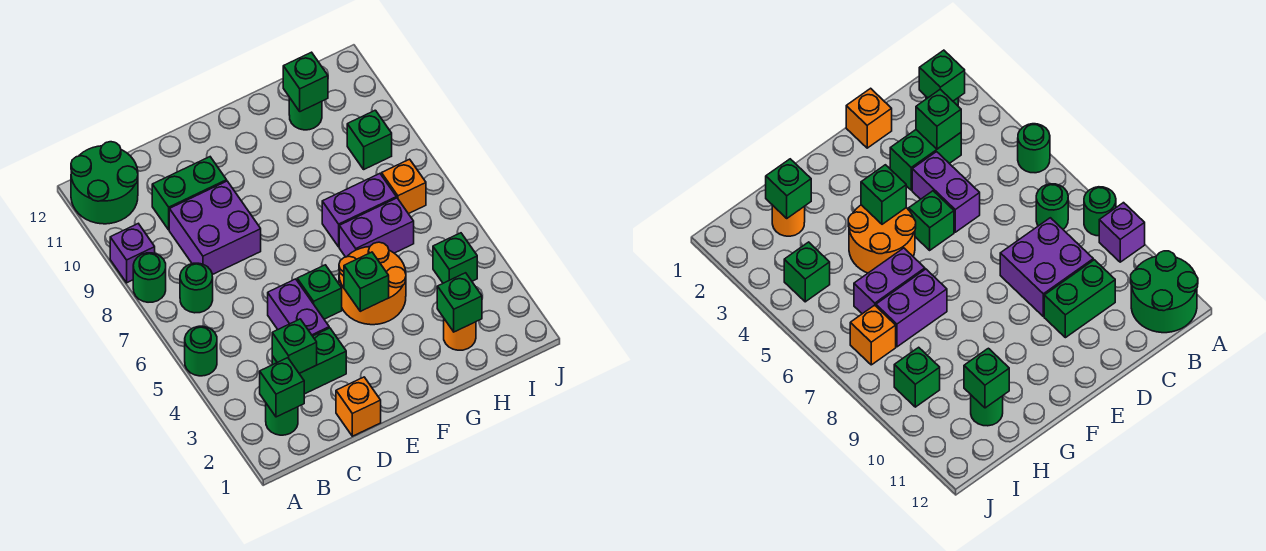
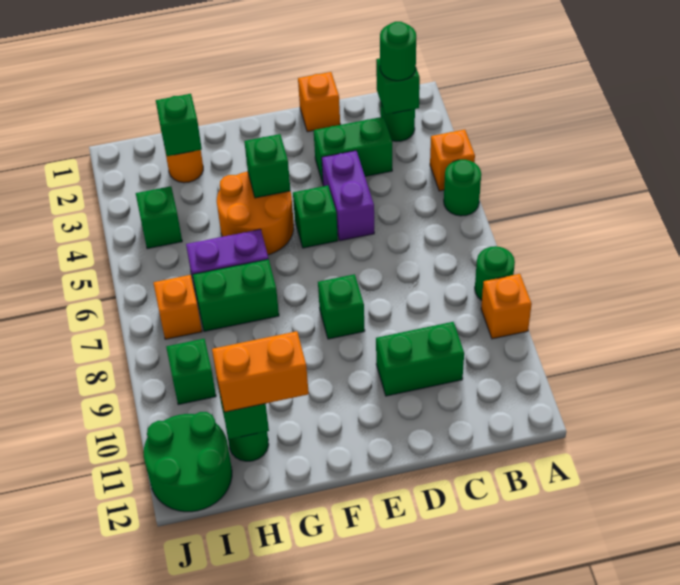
none -> orange brick A4 level 1
purple brick A9 level 1 -> orange brick A9 level 1
green round brick A11:B12 level 1 -> green round brick I11:J12 level 1
green round brick B7 level 1 -> green round brick B2 level 3
green brick C3 level 2 -> green brick E8 level 1
purple brick C8:D9 level 1 -> none
purple brick G7:H7 level 1 -> green brick G7:H7 level 1
none -> orange brick G11:H11 level 3

